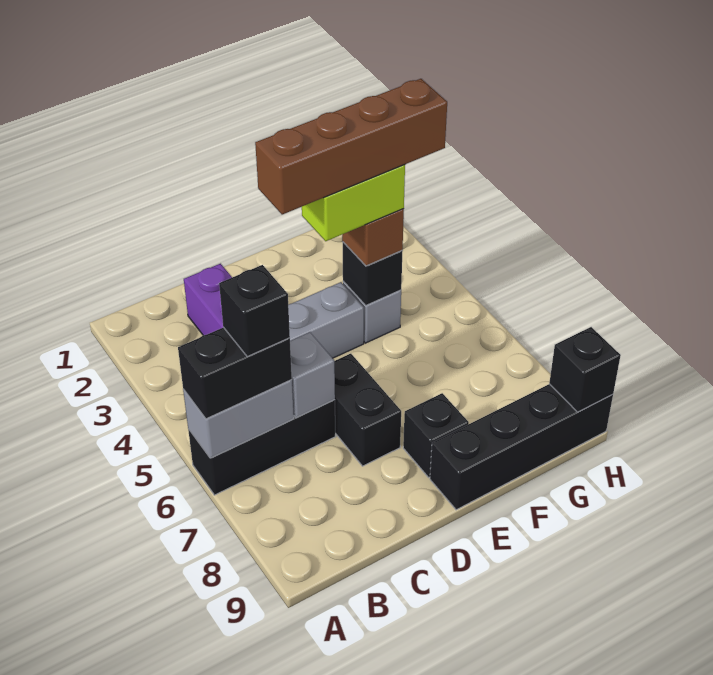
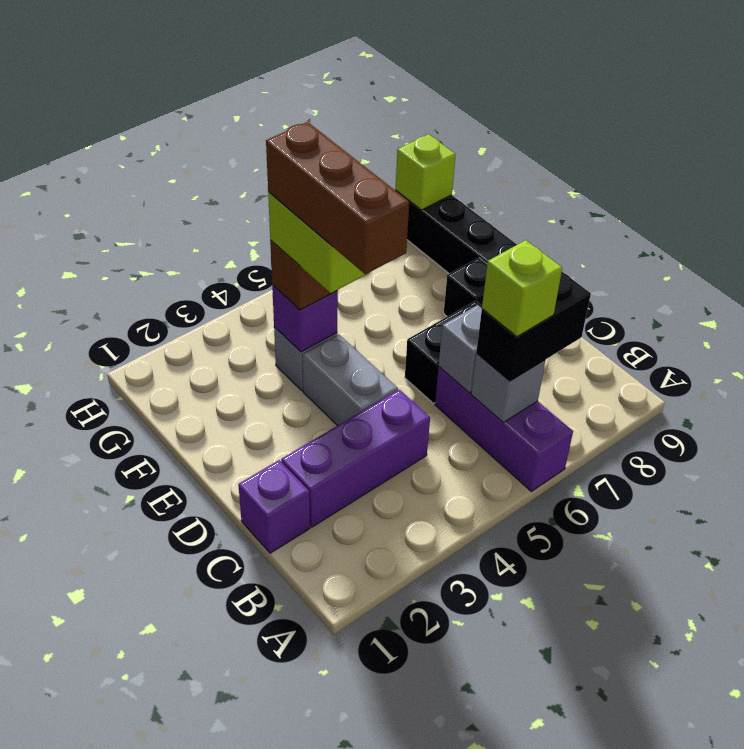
black brick A6:C6 level 1 -> purple brick A6:C6 level 1
grey brick A6:B6 level 2 -> grey brick B6 level 2
black brick A6:B6 level 3 -> black brick B6:B7 level 3
black brick B6 level 4 -> lime brick B6 level 4
none -> purple brick C1 level 1
brown brick D4:G4 level 5 -> brown brick D4:F4 level 5
black brick F4 level 2 -> purple brick F4 level 2
black brick H9 level 2 -> lime brick H9 level 2

